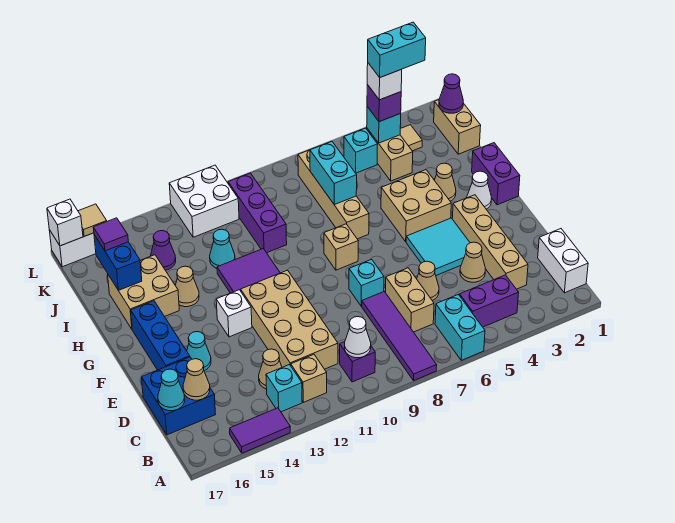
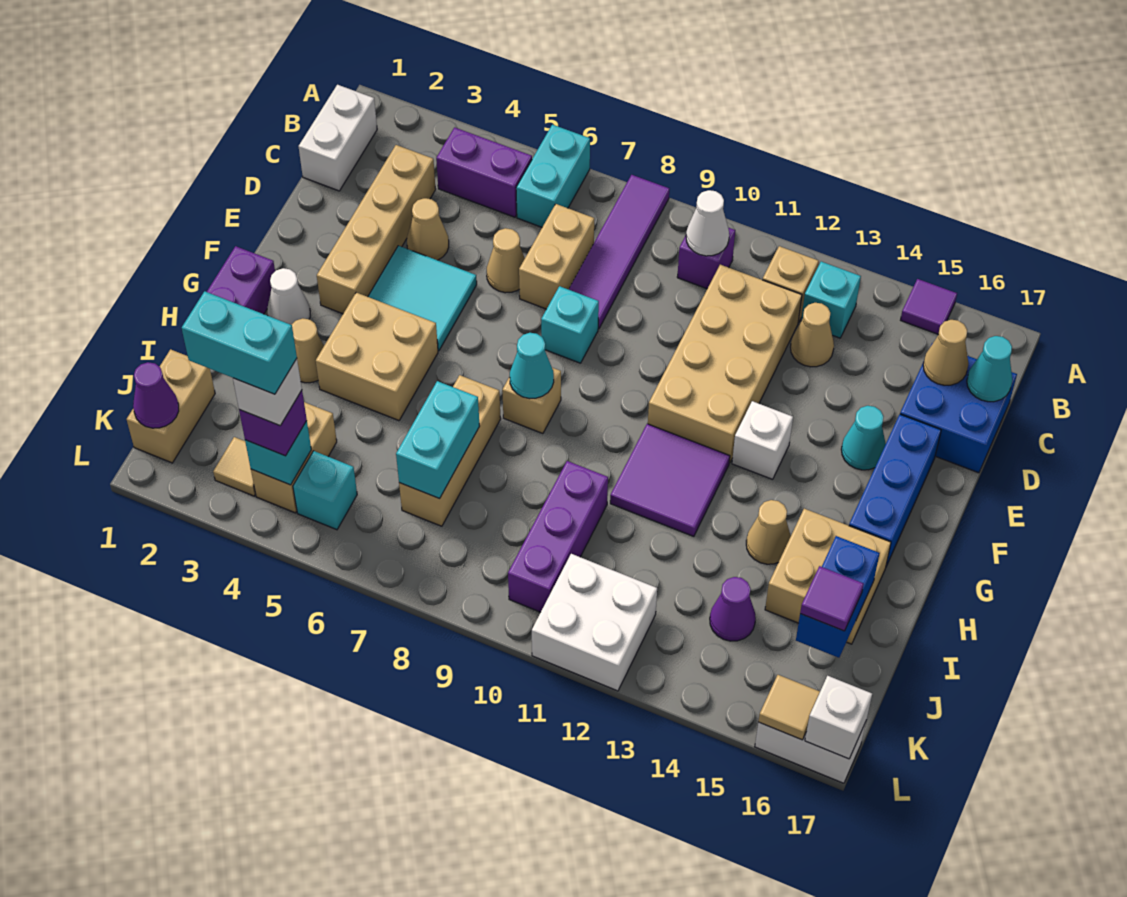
purple tile A14:A15 level 1 -> purple tile A15 level 1
tan brick H7:K7 level 1 -> tan brick H7:J7 level 1
cyan cone I12 level 1 -> cyan cone G8 level 2

